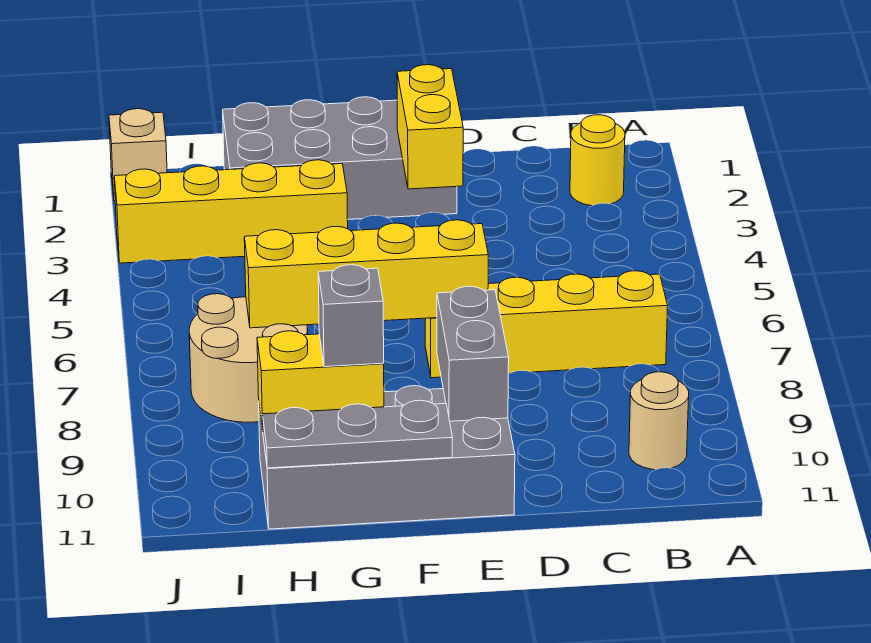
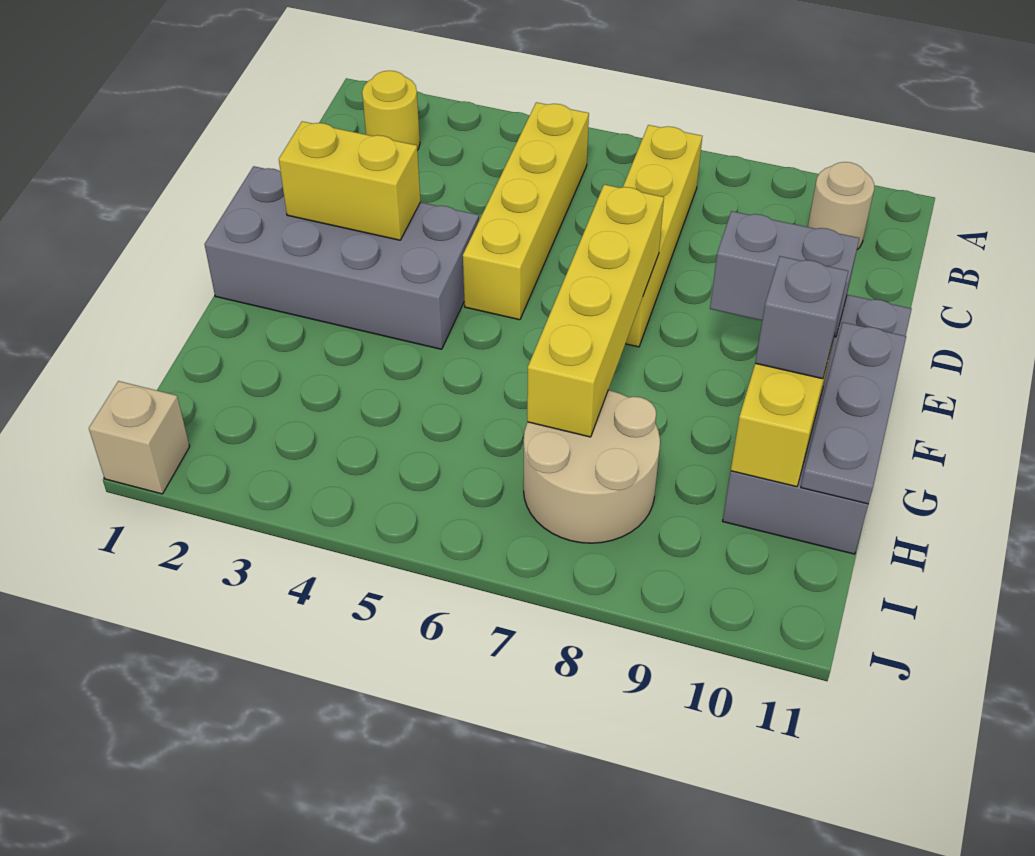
grey brick E1:H2 level 1 -> grey brick E1:F4 level 1
yellow brick G3:J3 level 1 -> yellow brick B5:E5 level 1

